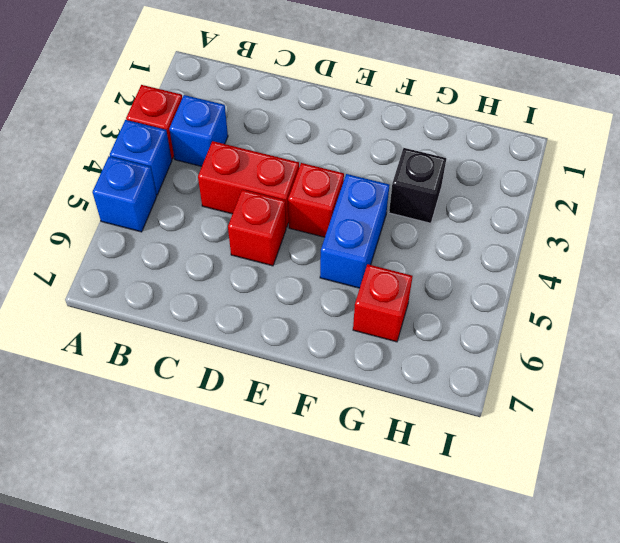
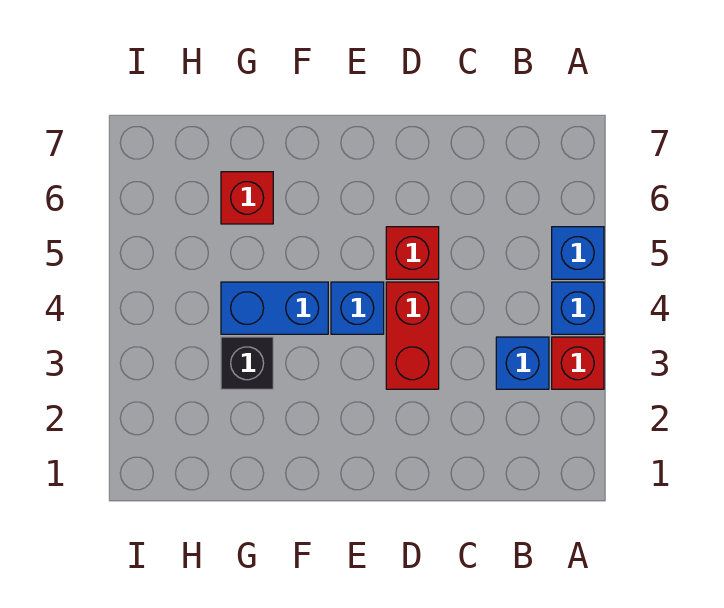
red brick C4:D4 level 1 -> red brick D3:D4 level 1
red brick E4 level 1 -> blue brick E4 level 1
blue brick F4:F5 level 1 -> blue brick F4:G4 level 1

